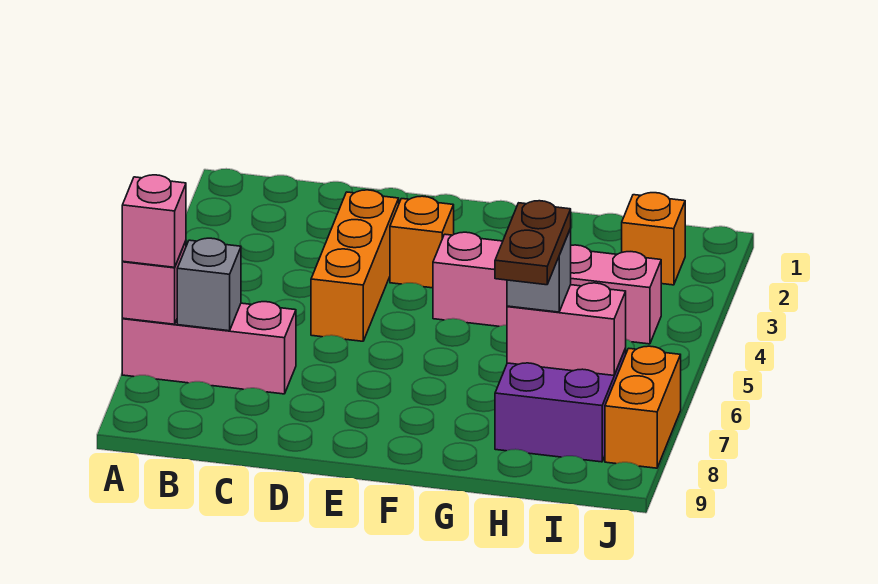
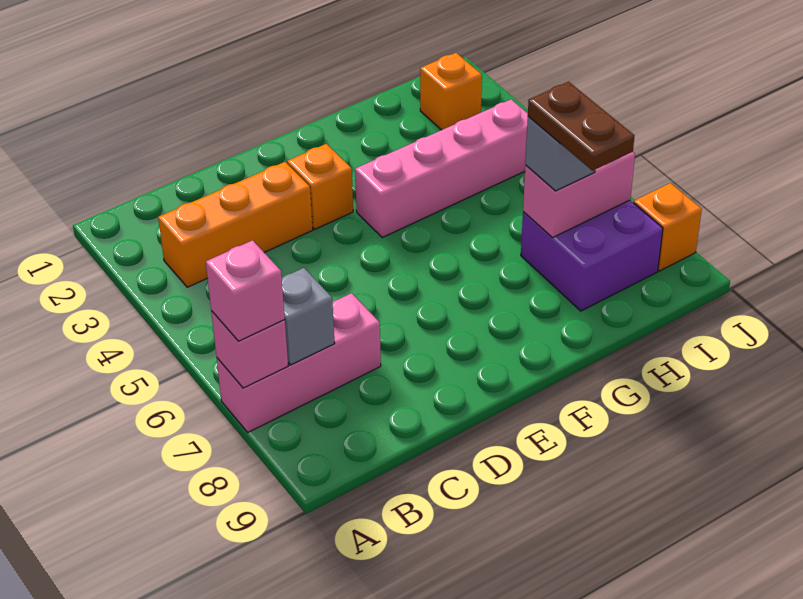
orange brick D3:D5 level 1 -> orange brick B3:D3 level 1
orange brick J7:J8 level 1 -> orange brick J8 level 1

